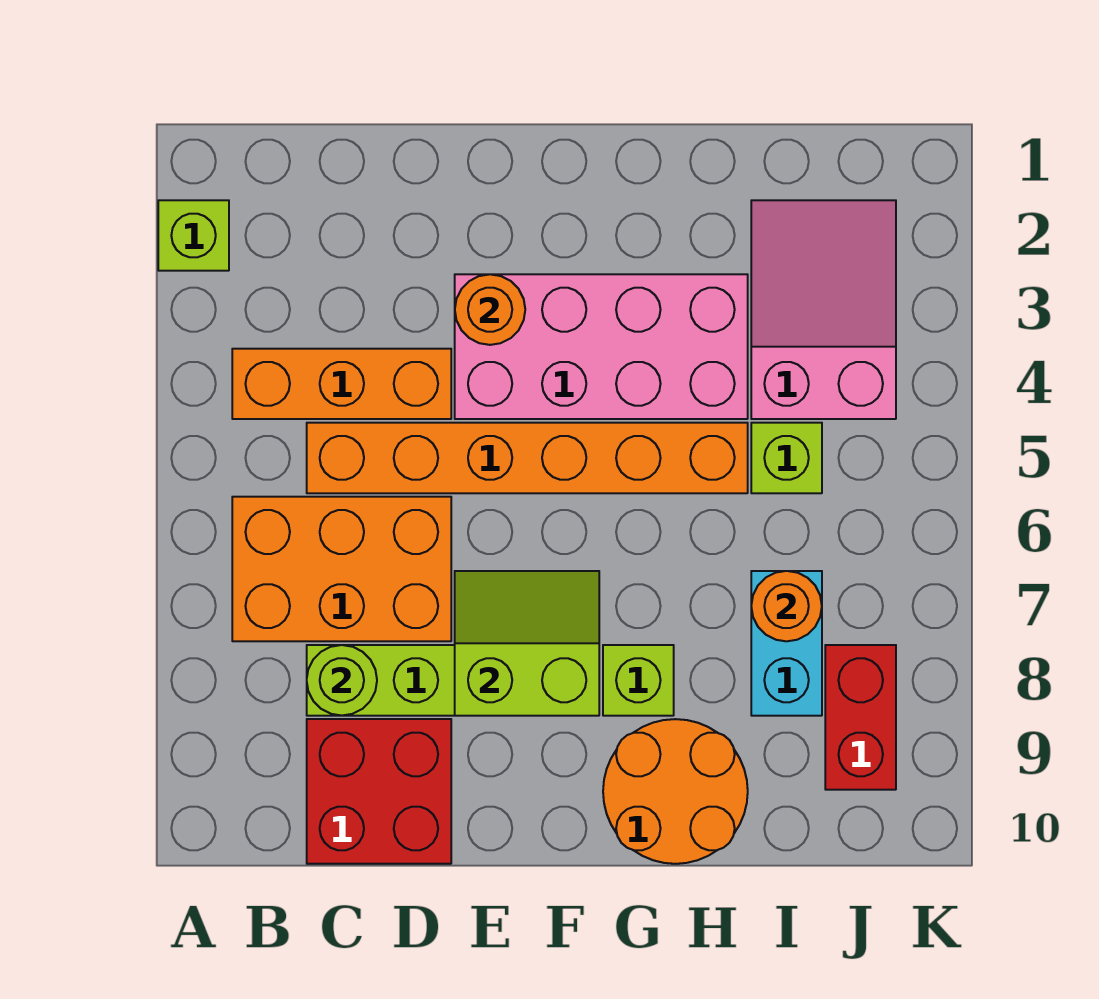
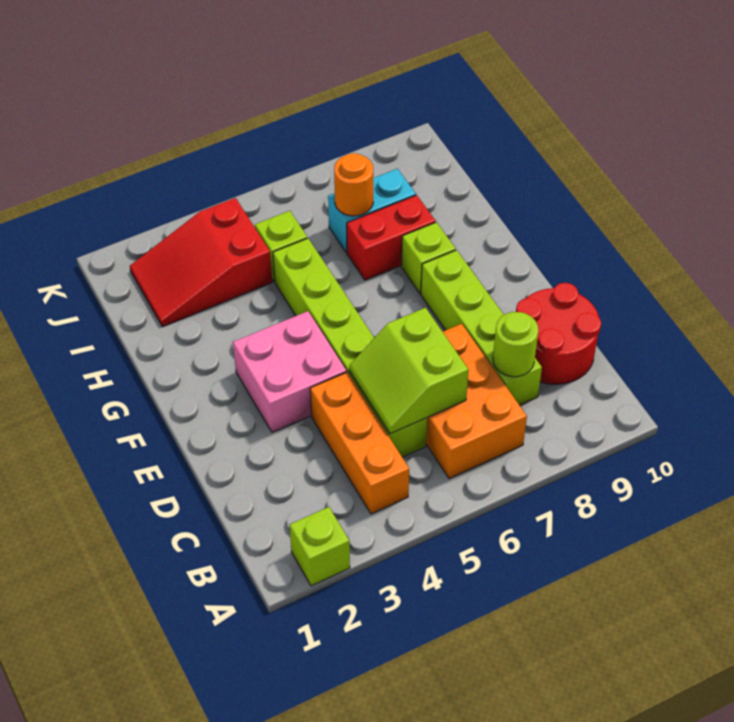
orange brick C5:H5 level 1 -> lime brick C5:H5 level 1
red brick C9:D10 level 1 -> red round brick C9:D10 level 1
pink brick E3:H4 level 1 -> pink brick E3:F4 level 1
orange round brick E3 level 2 -> none
lime slope E7:F8 level 2 top 8 -> lime slope C5:D6 level 2 top 6
orange round brick G9:H10 level 1 -> none
pink slope I2:J4 level 1 top 4 -> red slope I2:J4 level 1 top 4
red brick J8:J9 level 1 -> red brick H7:H8 level 1

